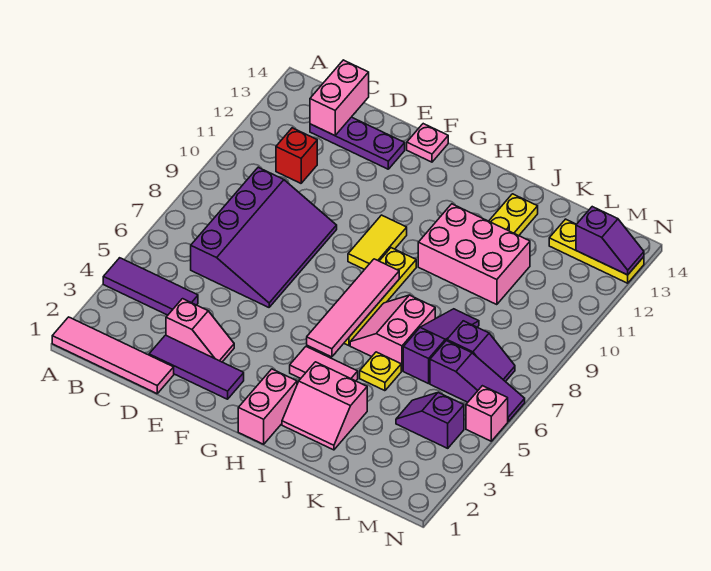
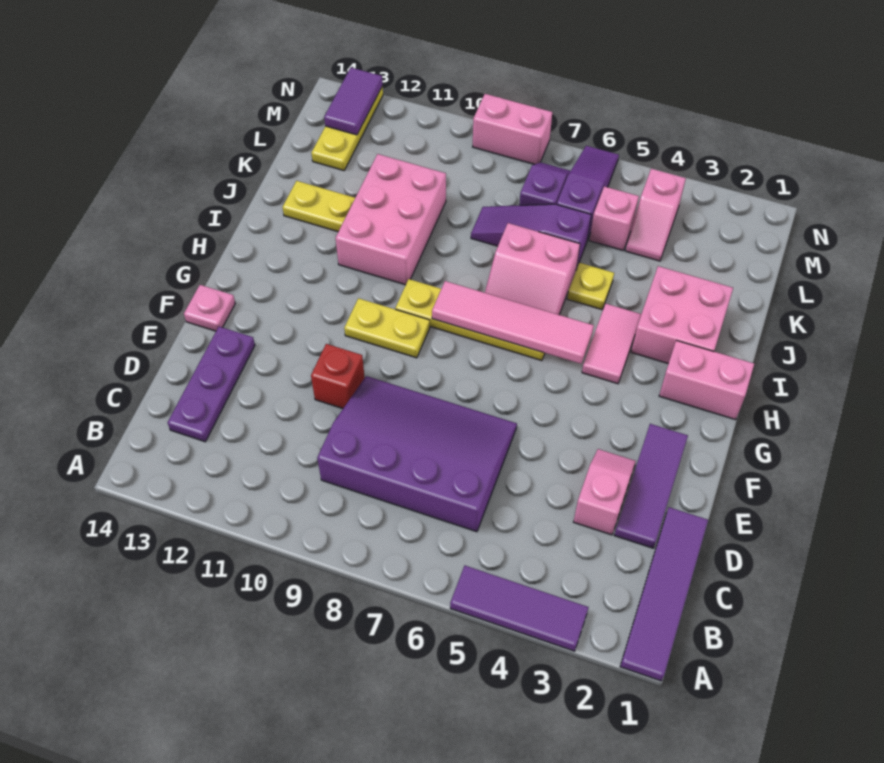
pink tile A1:D1 level 1 -> purple tile A1:D1 level 1
purple tile A4:C4 level 1 -> purple tile A3:A5 level 1
red brick C11 level 1 -> red brick E10 level 1
pink brick C13:C14 level 2 -> pink brick N8:N9 level 1
yellow tile G9:G10 level 1 -> yellow plate G9:G10 level 1
pink slope I2:J3 level 1 top 3 -> pink brick I2:J3 level 1
purple slope L4:M4 level 1 top M -> pink slope L4:M4 level 1 top M
purple slope M13:N13 level 2 top M -> purple tile M13:N13 level 2
pink brick N5 level 1 -> pink brick L5 level 1

